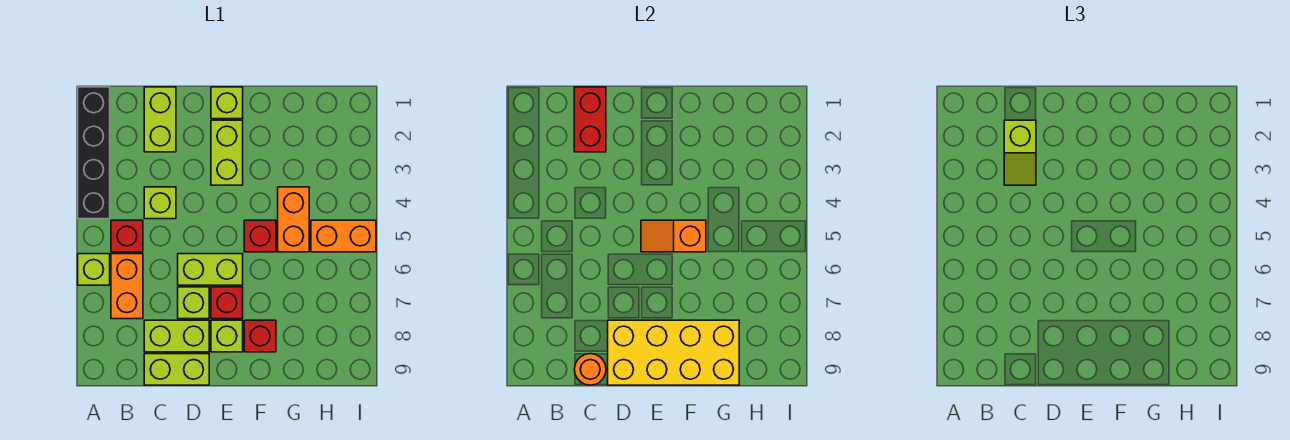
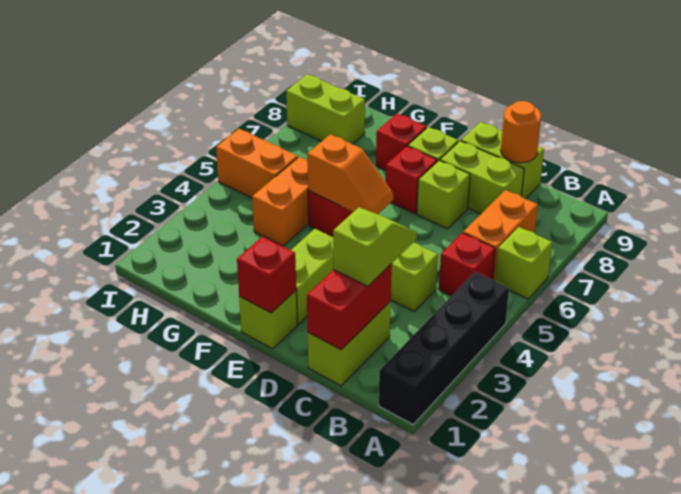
lime brick D6:E6 level 1 -> lime brick H8:I8 level 1
yellow brick D8:G9 level 2 -> none
none -> red brick E1 level 2

